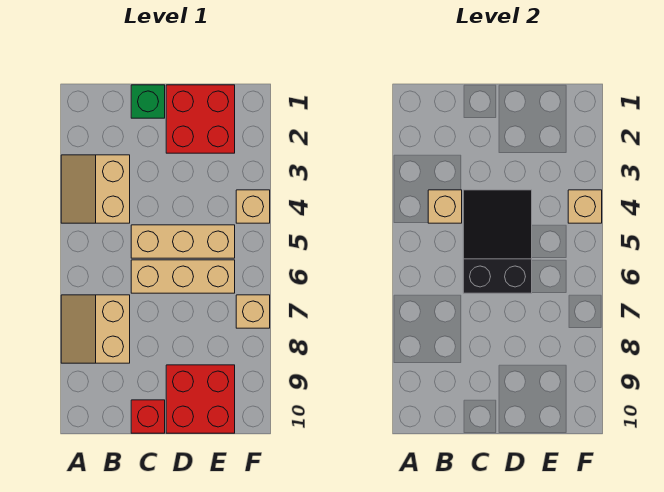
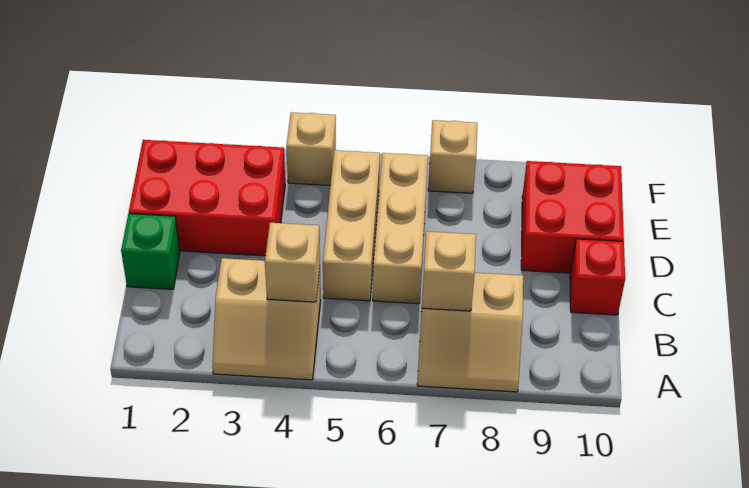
black slope C4:D6 level 2 top 6 -> none
red brick D1:E2 level 1 -> red brick D1:E3 level 1
tan brick F4 level 2 -> tan brick B7 level 2

